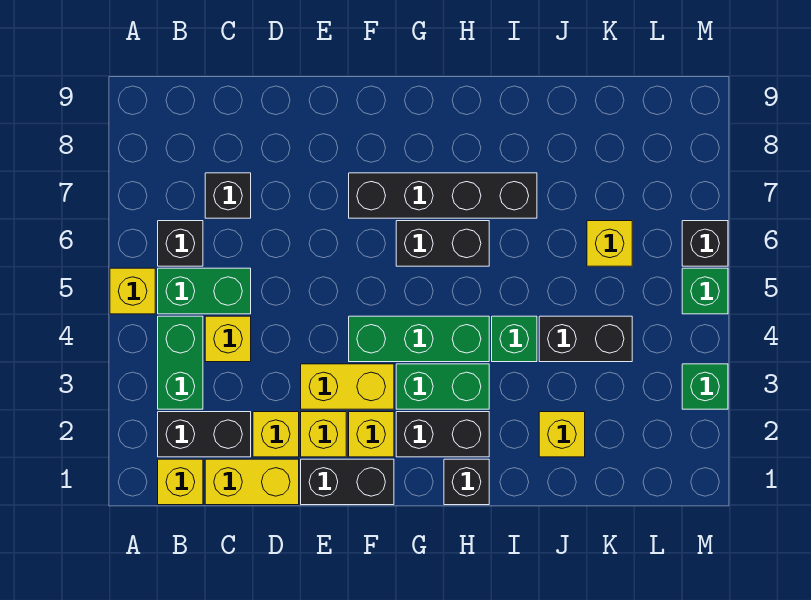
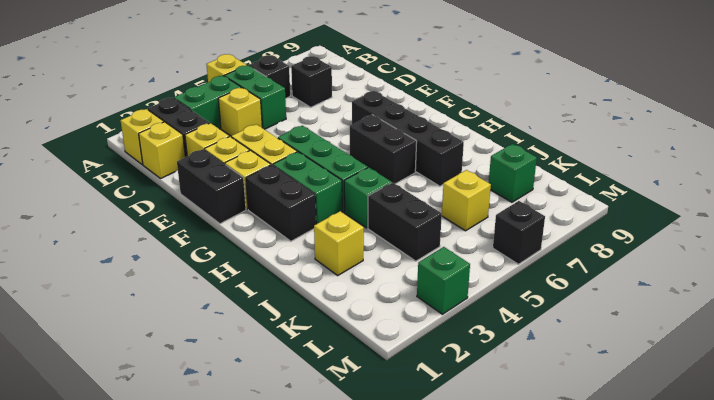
yellow brick C1:D1 level 1 -> yellow brick C1 level 1
black brick H1 level 1 -> none
green brick M5 level 1 -> green brick K8 level 1

